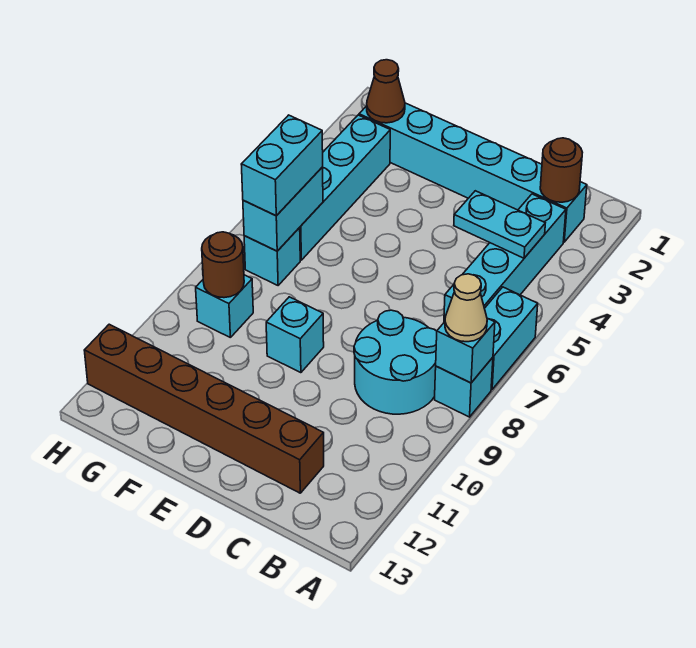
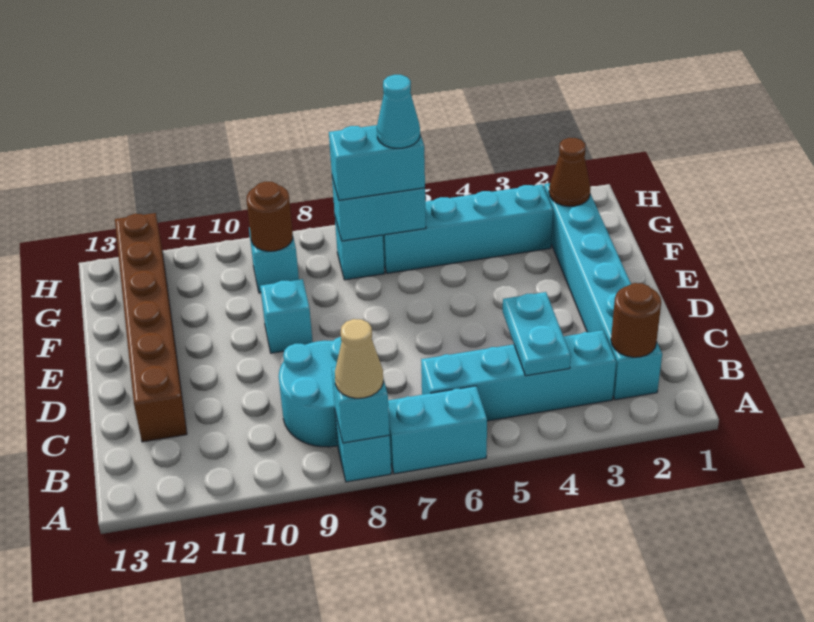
none -> cyan cone G6 level 4

